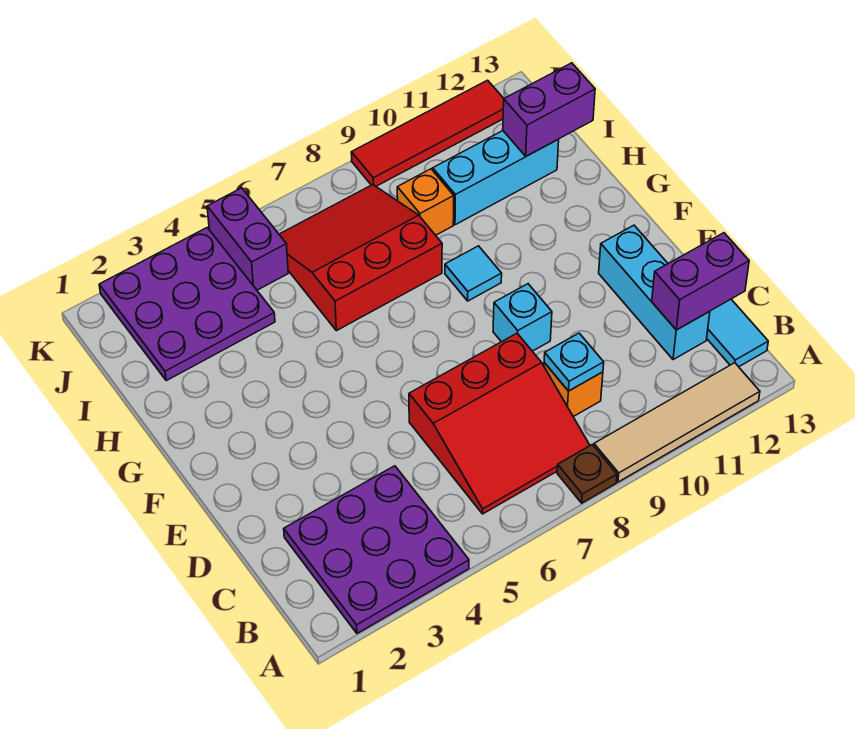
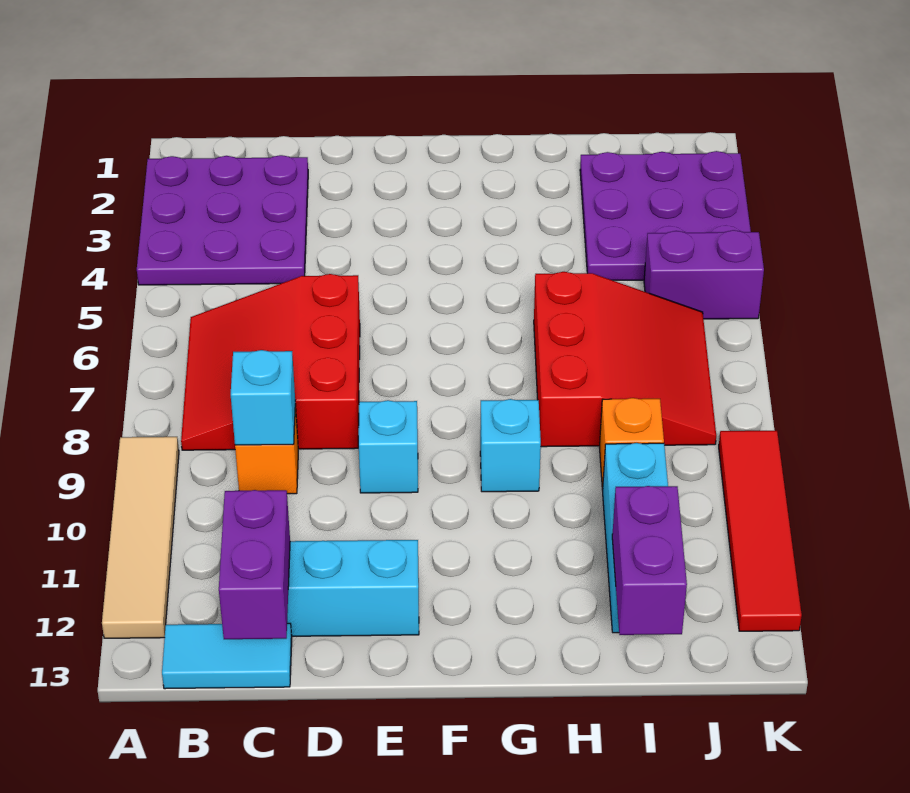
brown plate A8 level 1 -> none
cyan plate C9 level 2 -> cyan brick C9 level 2
cyan tile G9 level 1 -> cyan brick G9 level 1

